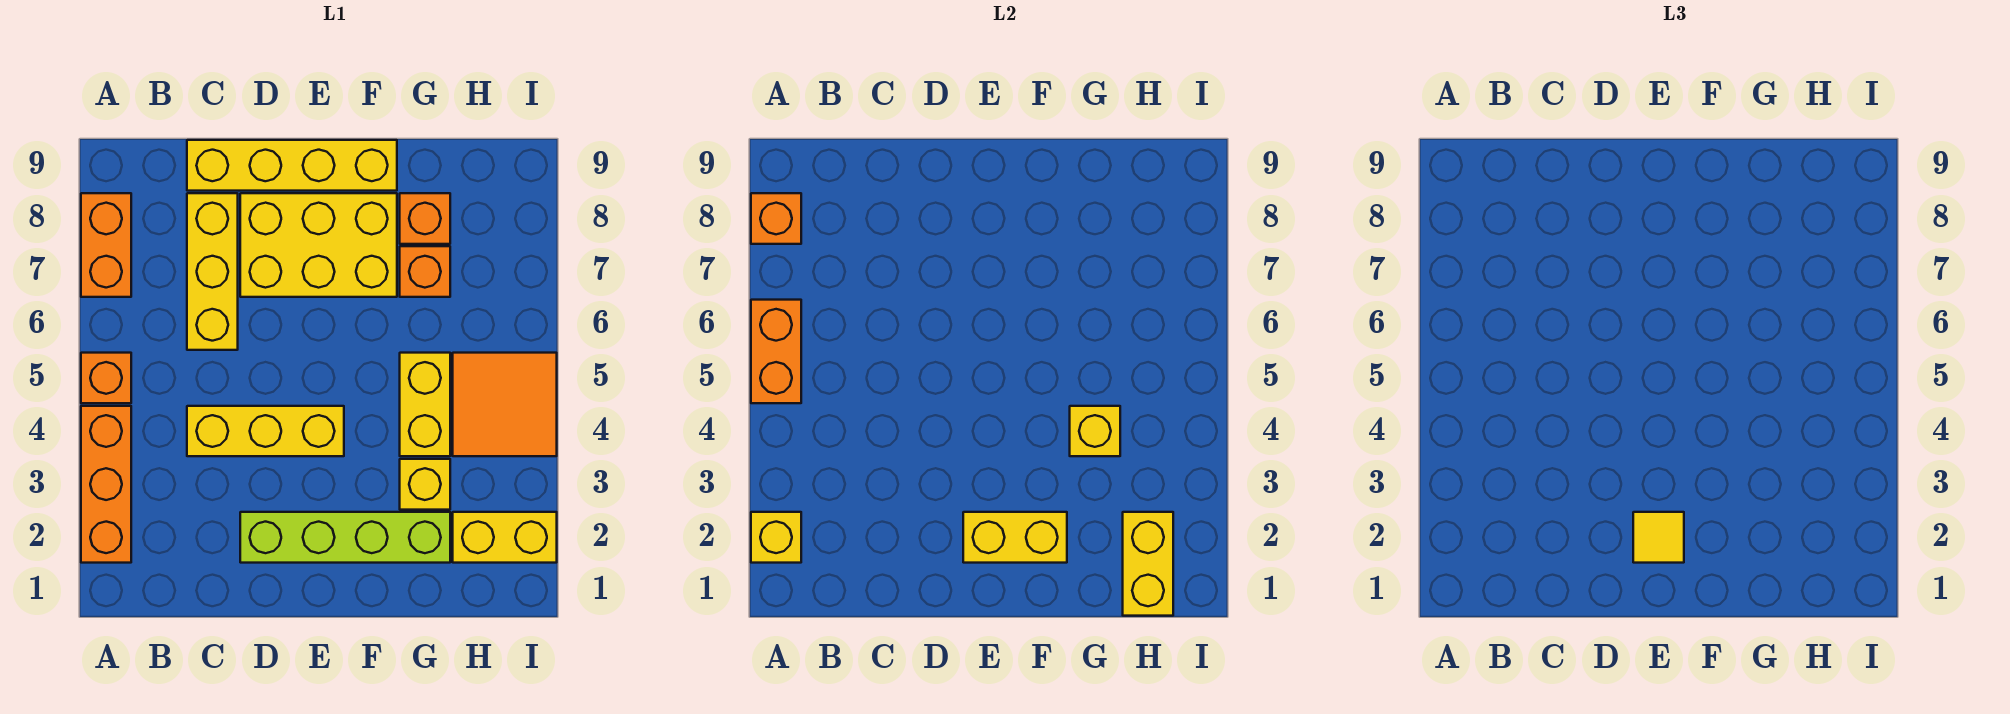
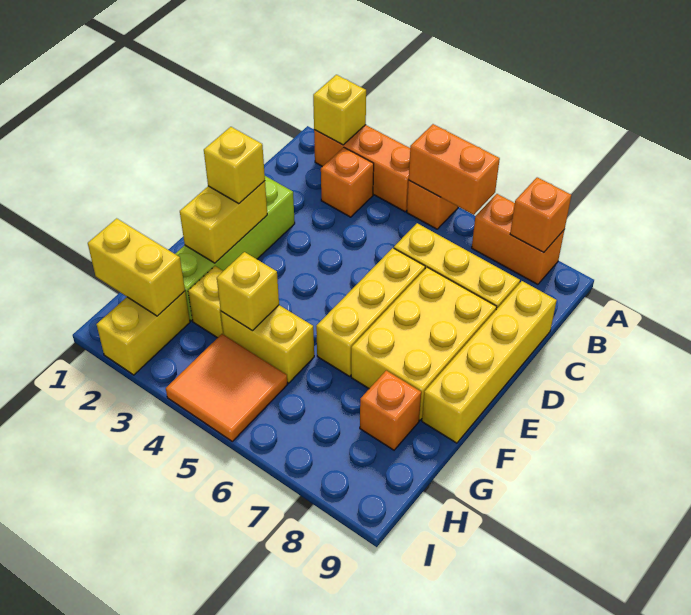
yellow brick C4:E4 level 1 -> yellow brick D6:F6 level 1
yellow tile E2 level 3 -> yellow brick E2 level 3
orange brick G7 level 1 -> orange brick B3 level 1

